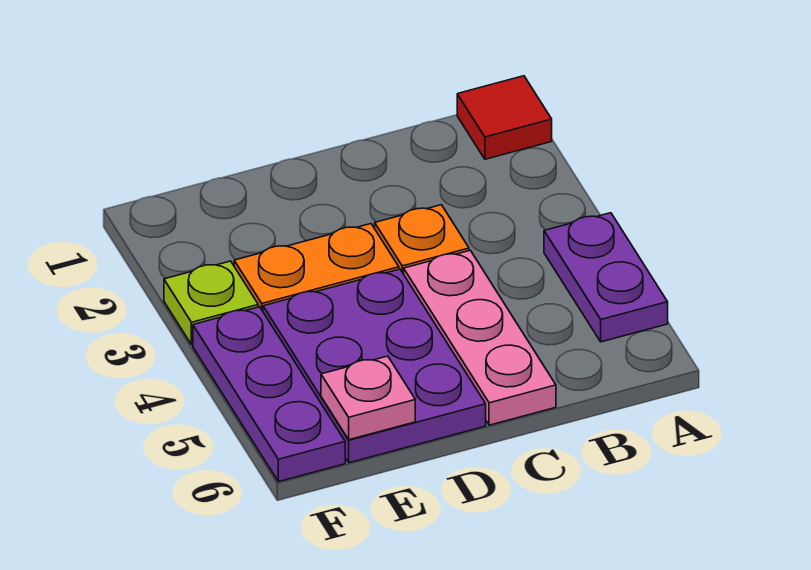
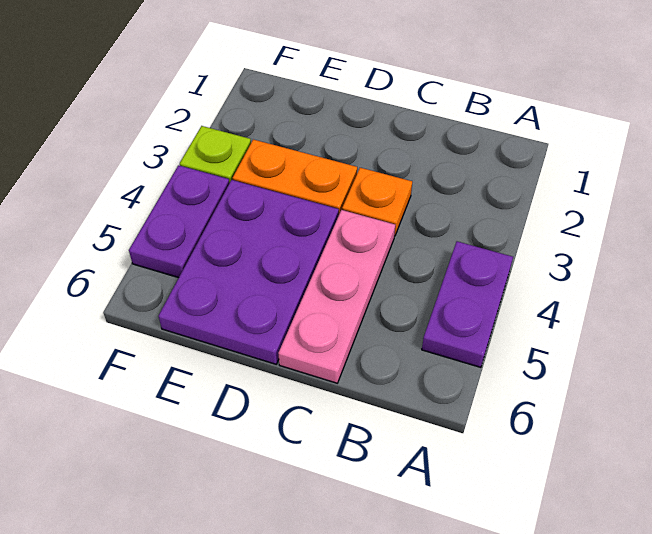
red tile A1 level 1 -> none
pink plate E6 level 2 -> none
purple plate F4:F6 level 1 -> purple plate F4:F5 level 1

